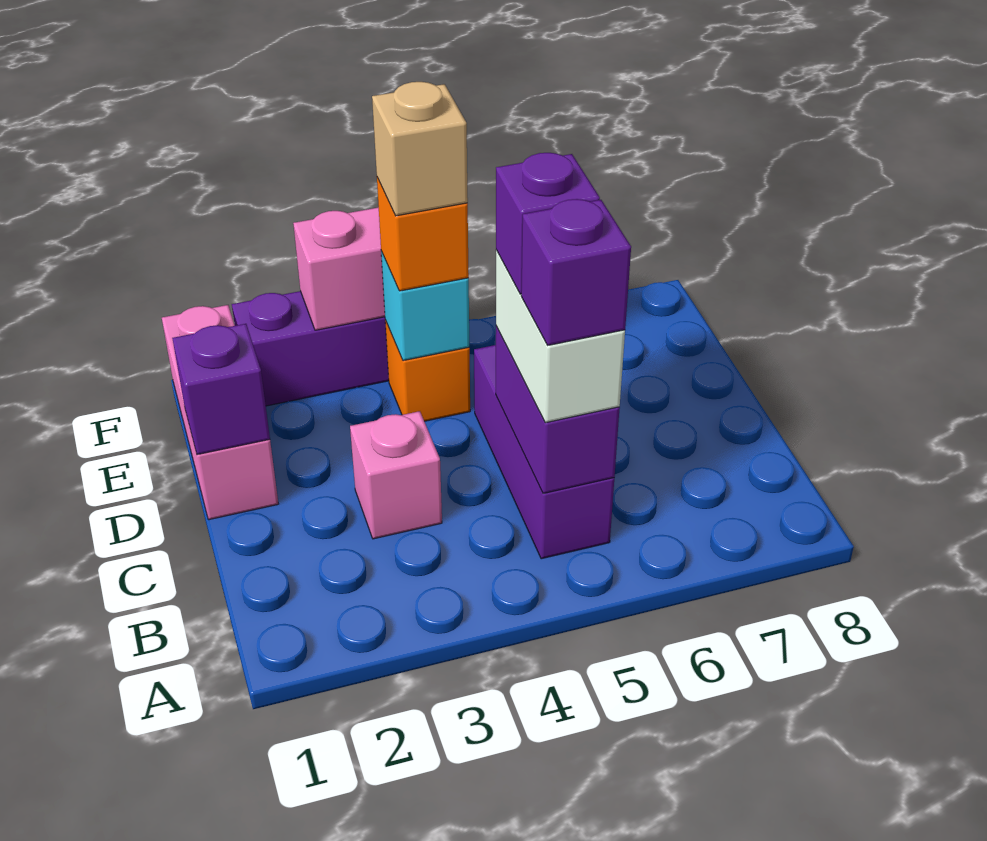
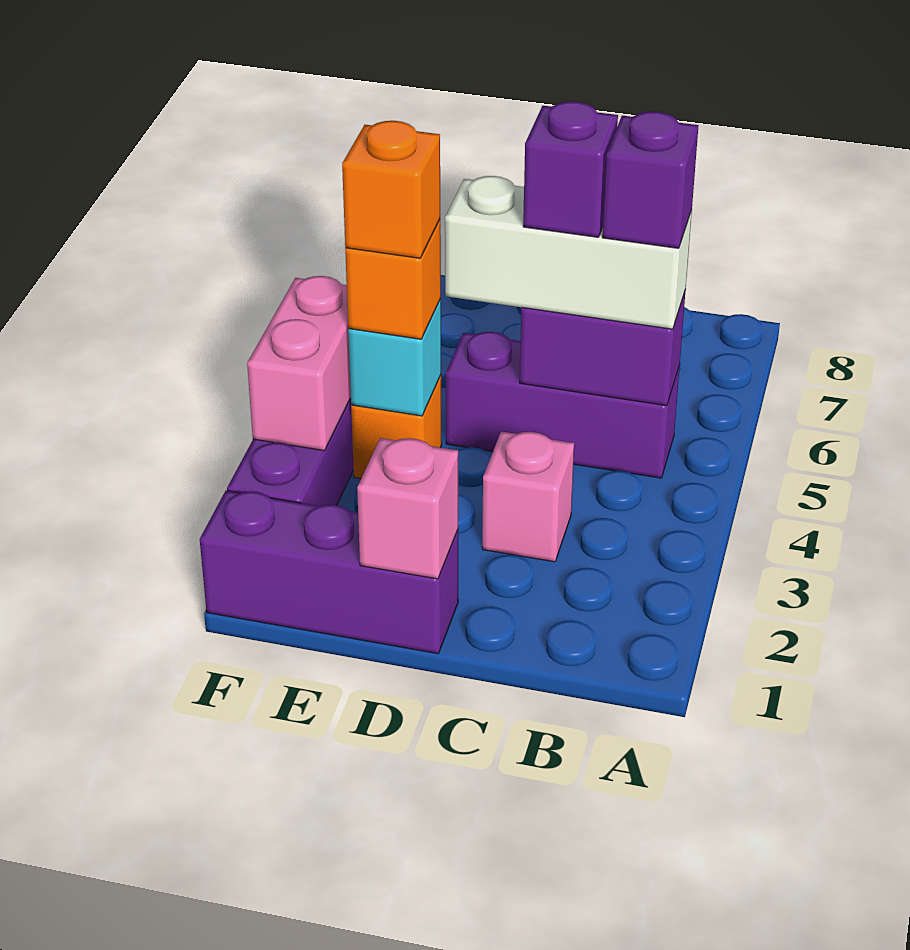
white brick B5:C5 level 3 -> white brick B5:D5 level 3
pink brick D1:F1 level 1 -> purple brick D1:F1 level 1
purple brick D1 level 2 -> pink brick D1 level 2
tan brick E4 level 4 -> orange brick E4 level 4

